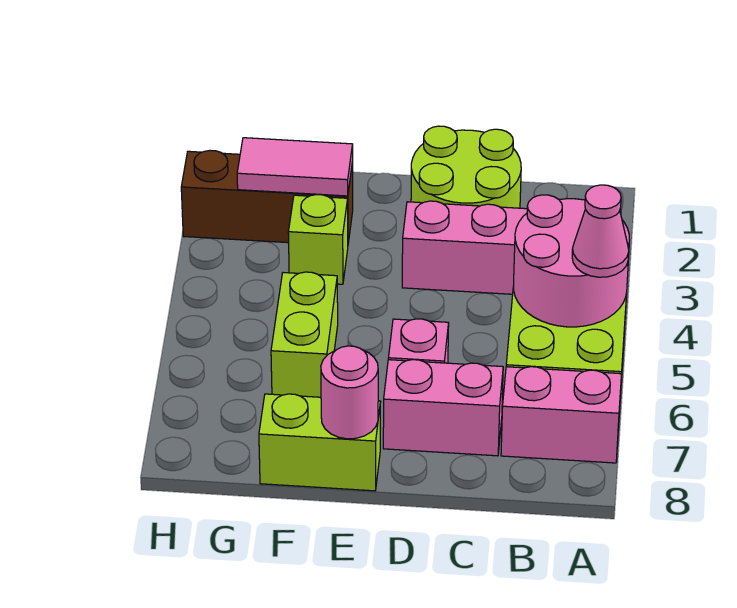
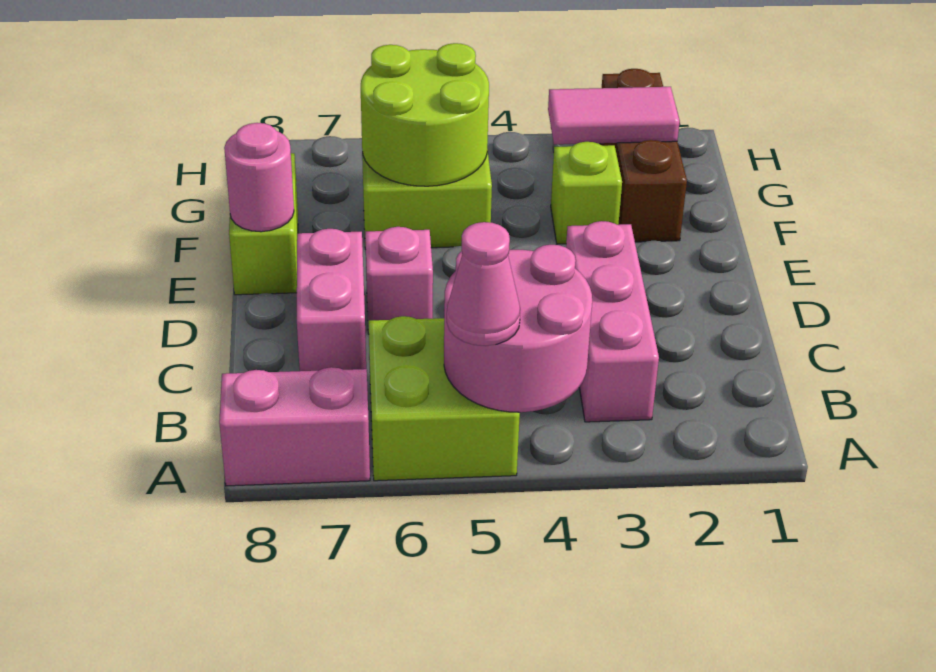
pink brick A7:B7 level 1 -> pink brick A7:A8 level 1
lime round brick C1:D2 level 1 -> lime round brick F5:G6 level 2
pink tile F2:G2 level 2 -> pink tile G2:G3 level 2

